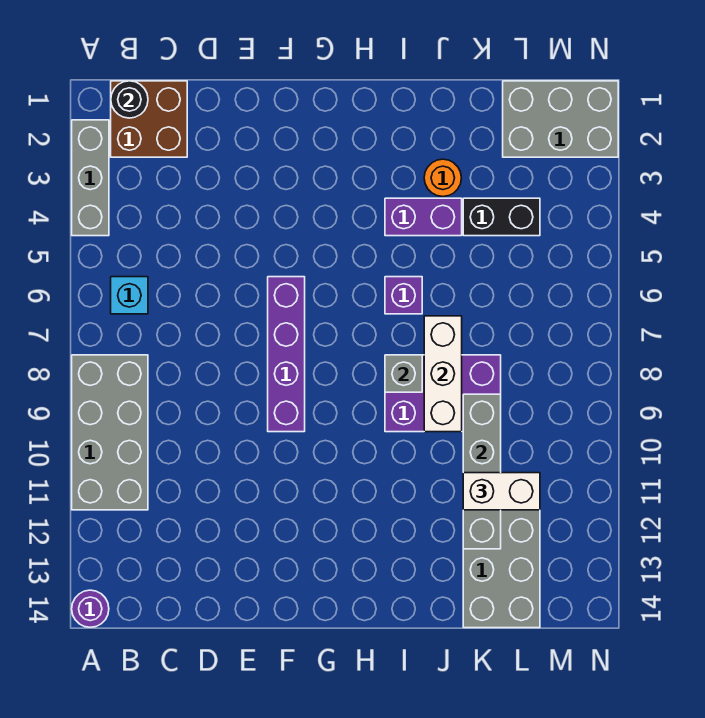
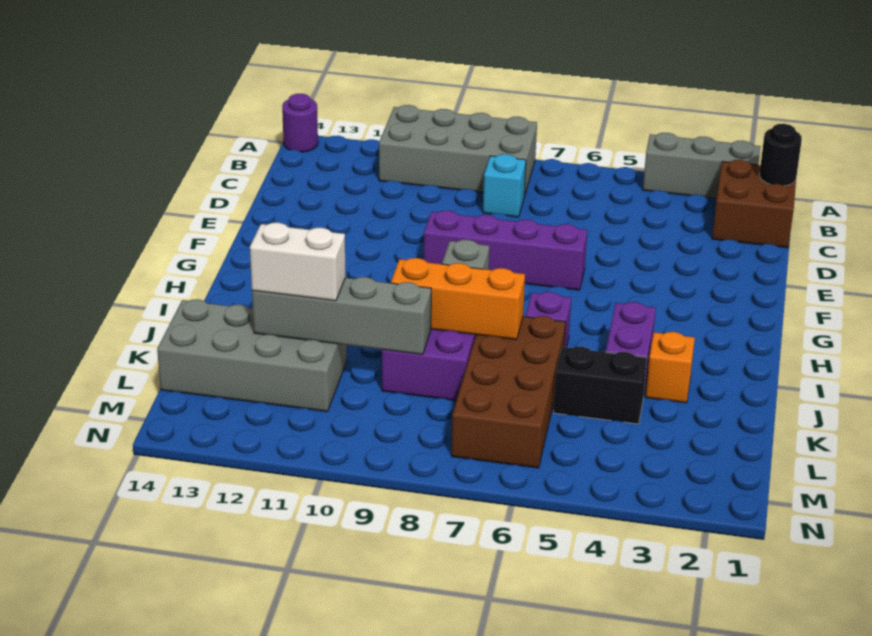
cyan brick B6 level 1 -> cyan brick C8 level 1
orange round brick J3 level 1 -> orange brick J3 level 1
none -> brown brick J6:M7 level 1
white brick J7:J9 level 2 -> orange brick J7:J9 level 2
black brick K4:L4 level 1 -> black brick K4:K5 level 1
white brick K11:L11 level 3 -> white brick K11:K12 level 3
grey brick L1:N2 level 1 -> none

